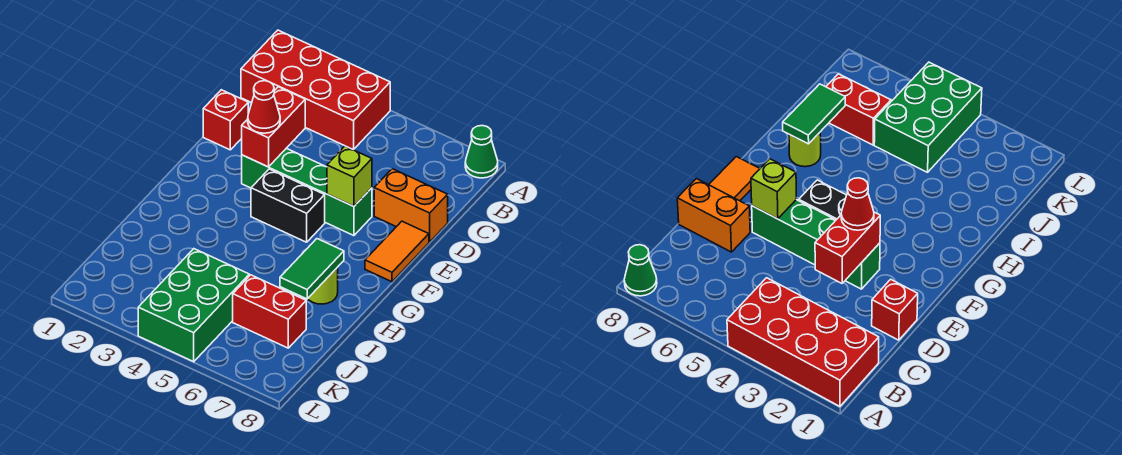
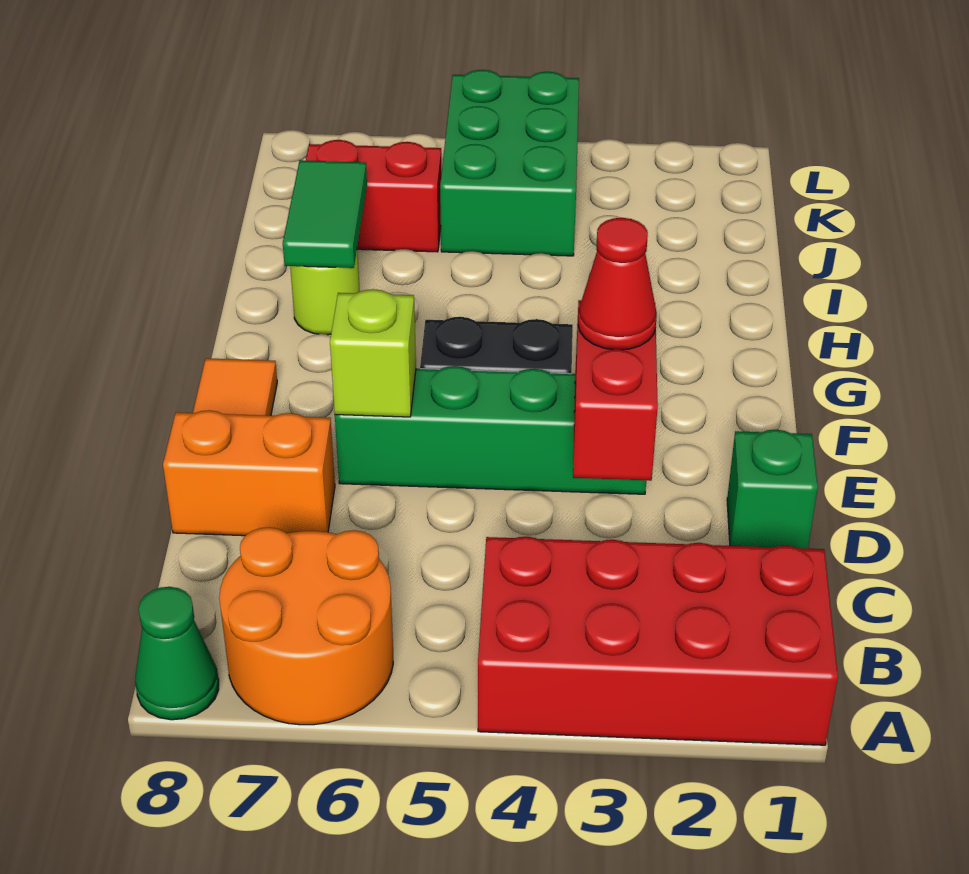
none -> orange round brick A6:B7 level 1
red brick D1 level 1 -> green brick D1 level 1

